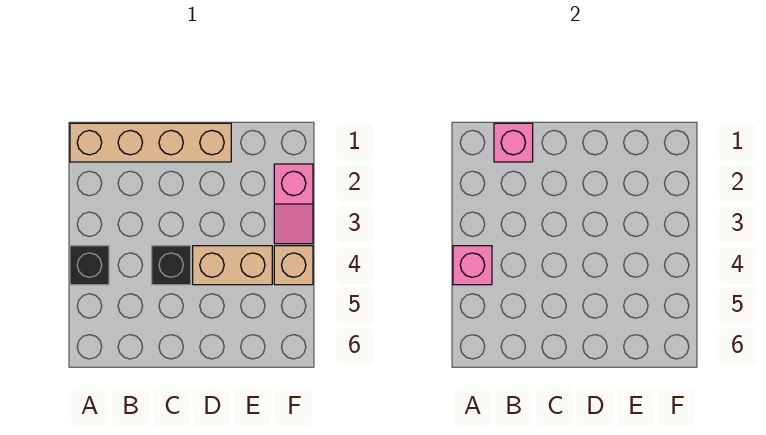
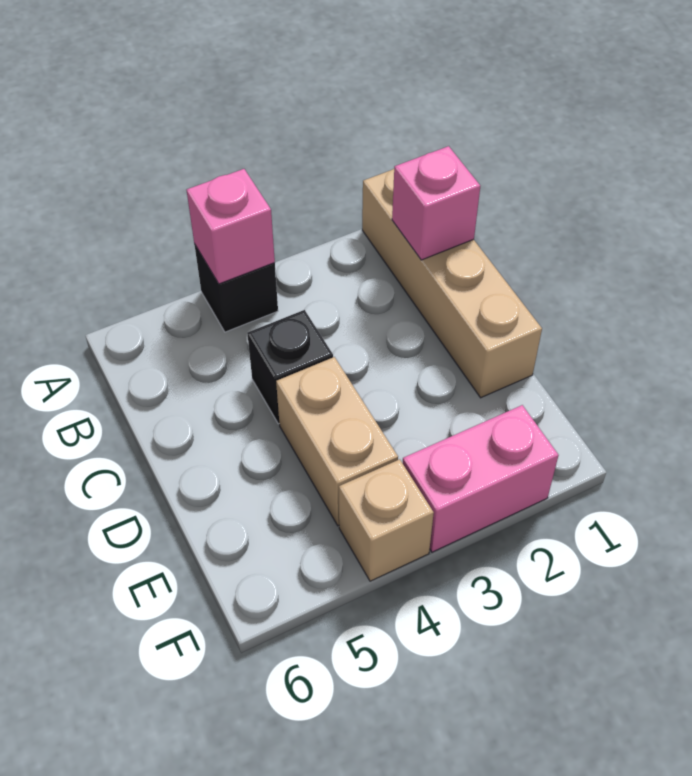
pink slope F2:F3 level 1 top 2 -> pink brick F2:F3 level 1

